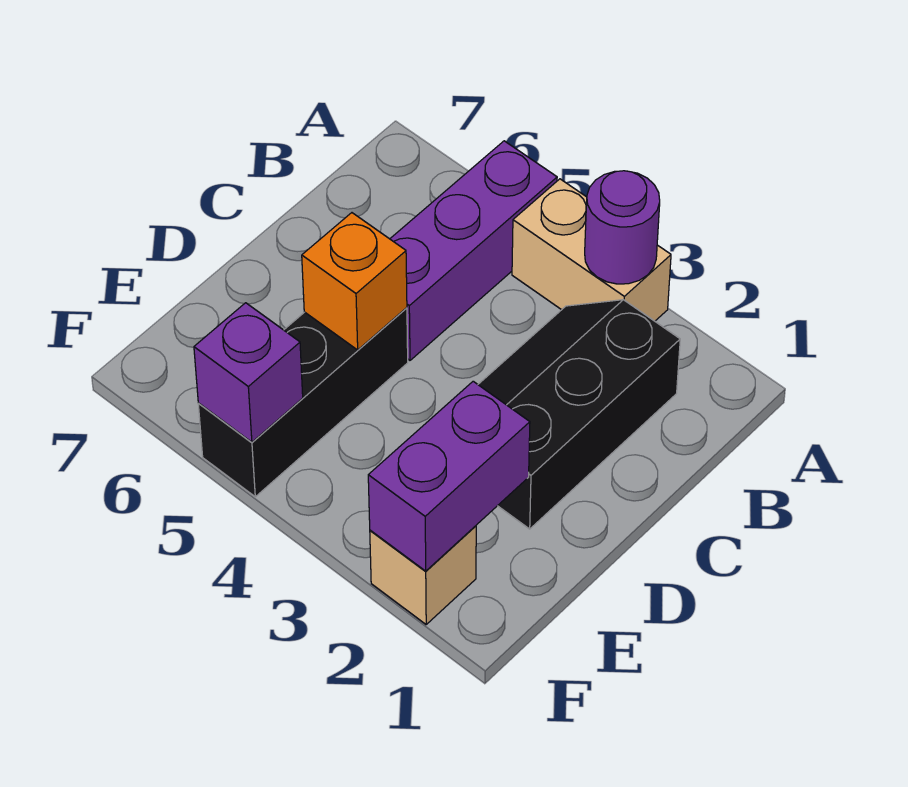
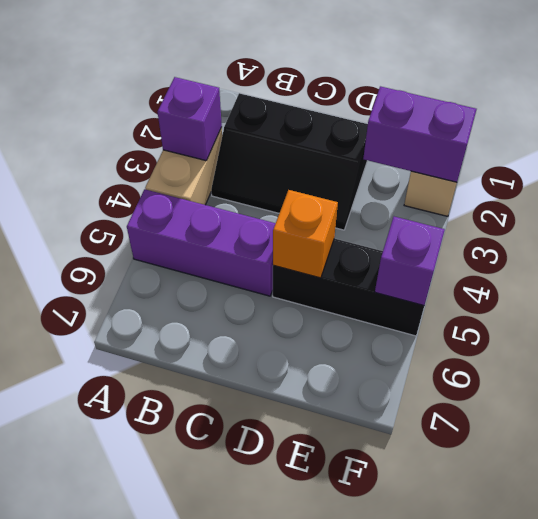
purple round brick A3 level 2 -> purple brick A3 level 2

